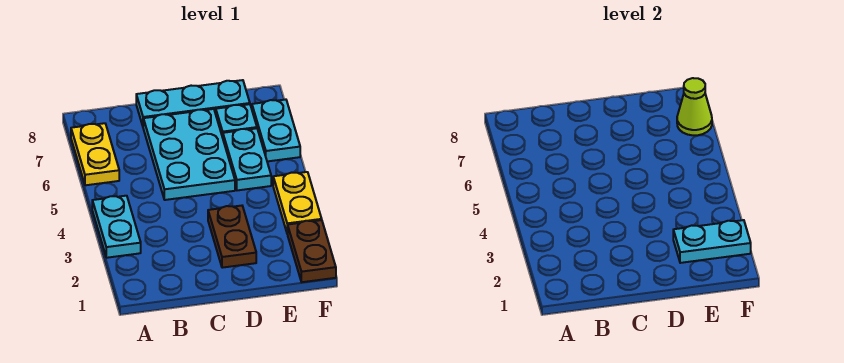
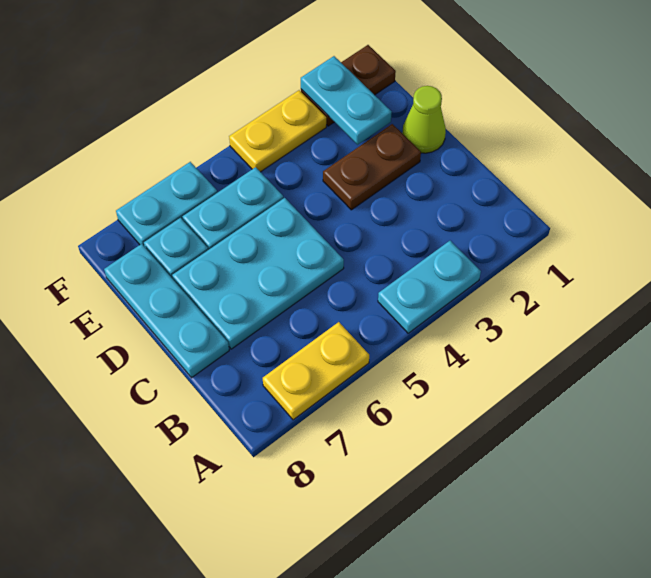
lime cone F7 level 2 -> lime cone D1 level 1

